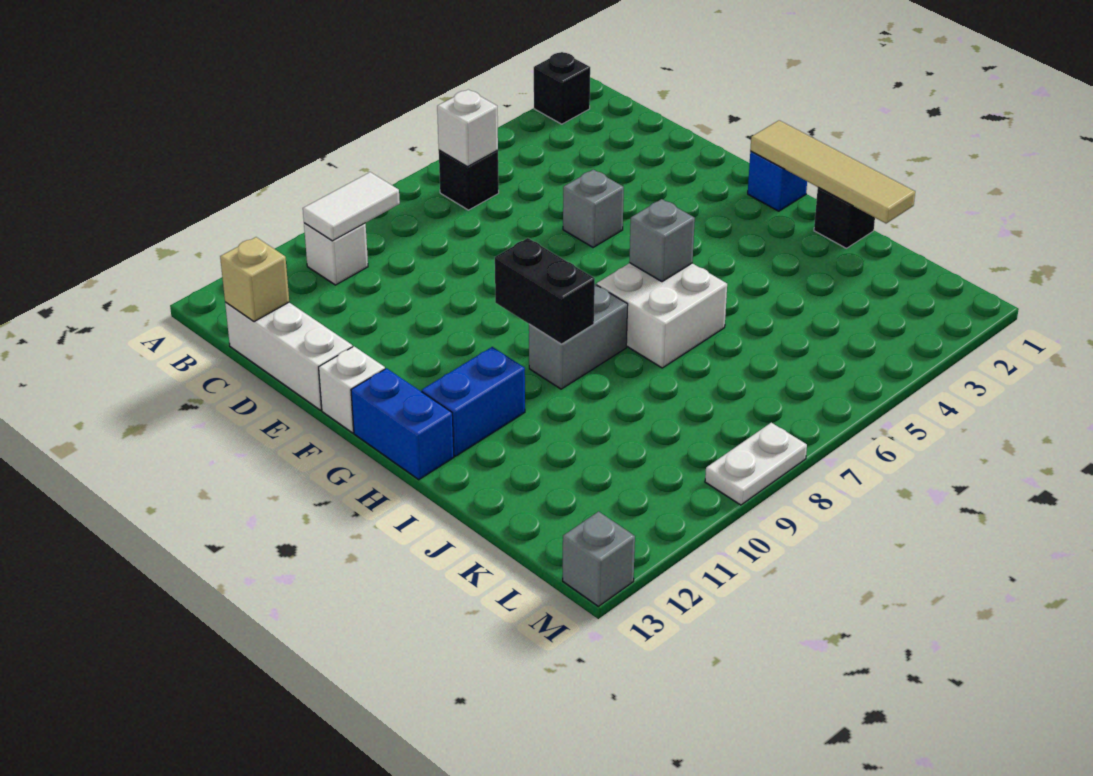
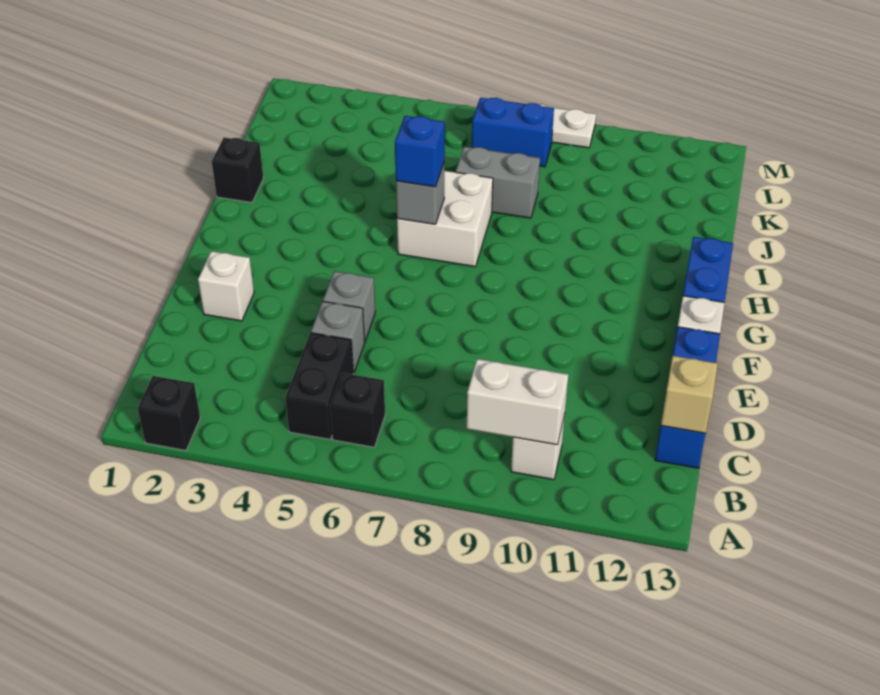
white brick B6 level 2 -> white brick E2 level 1
white tile B9:B10 level 2 -> white brick B9:B10 level 2
white brick C13:E13 level 1 -> blue brick C13:E13 level 1
blue brick G1 level 1 -> blue brick H6 level 3
tan tile G1:J1 level 2 -> none
black brick G9:H9 level 2 -> black brick B5:C5 level 1
grey brick H8:H9 level 1 -> grey brick J7:J8 level 1
blue brick H11:H12 level 1 -> blue brick L7:L8 level 1
grey brick M13 level 1 -> grey brick D5 level 1

